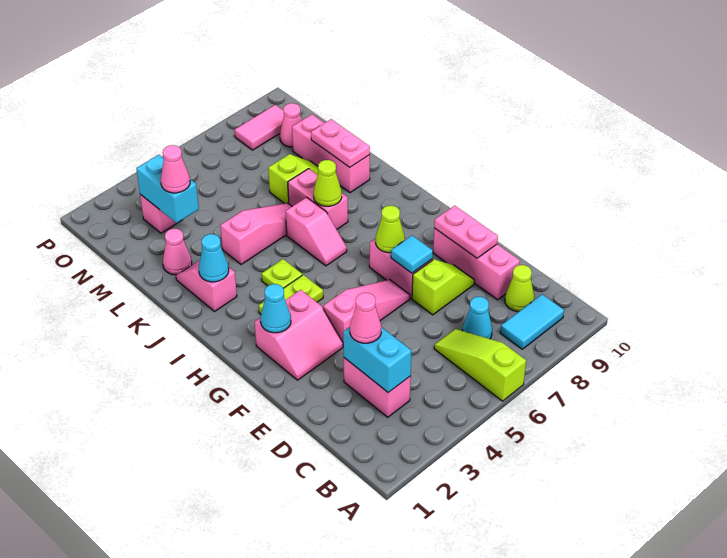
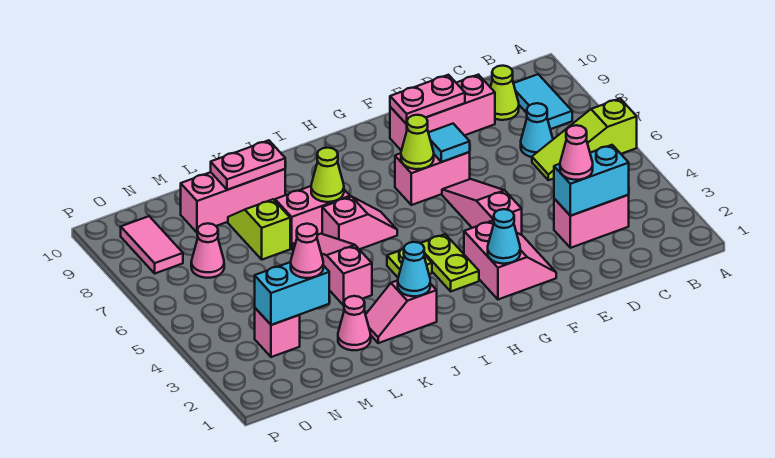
lime slope E7:E8 level 1 top 7 -> none
pink cone N9 level 1 -> pink cone N7 level 1

